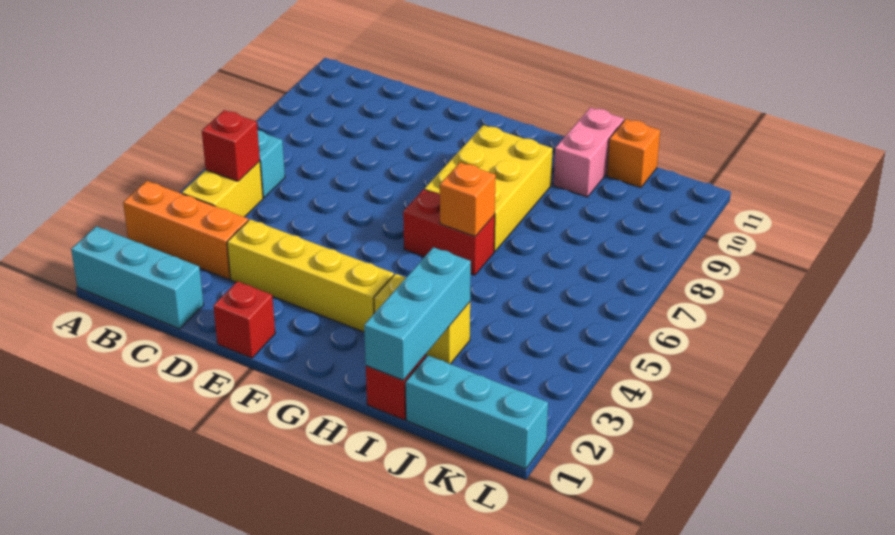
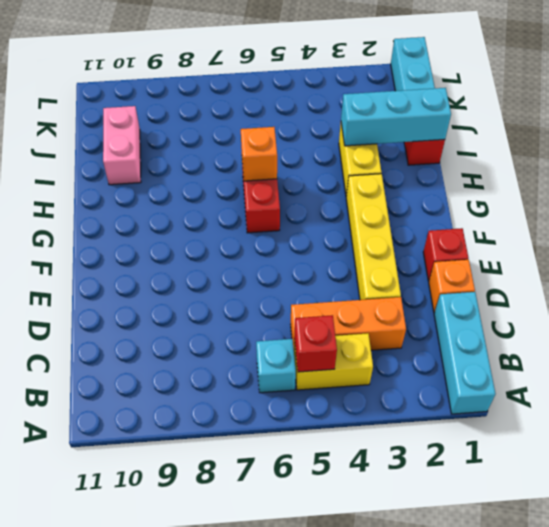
orange brick A3:C3 level 1 -> orange brick C3:C5 level 1
yellow brick G7:H9 level 1 -> none
pink brick I10:I11 level 1 -> pink brick I10:J10 level 1
orange brick J11 level 1 -> orange brick D1 level 1

